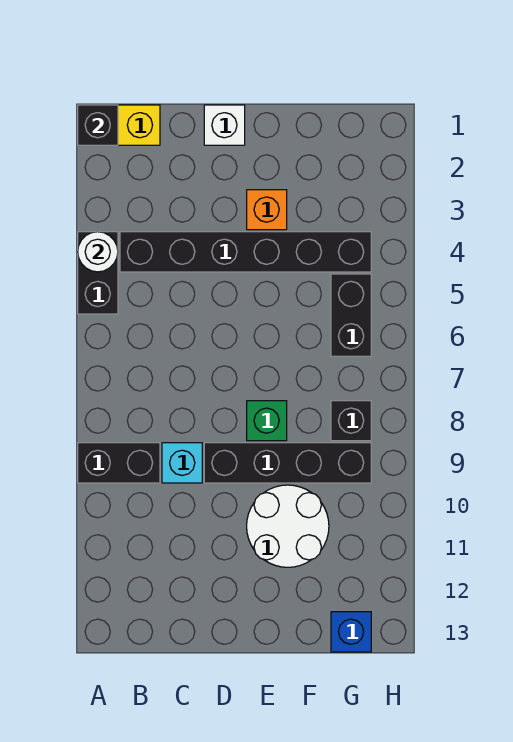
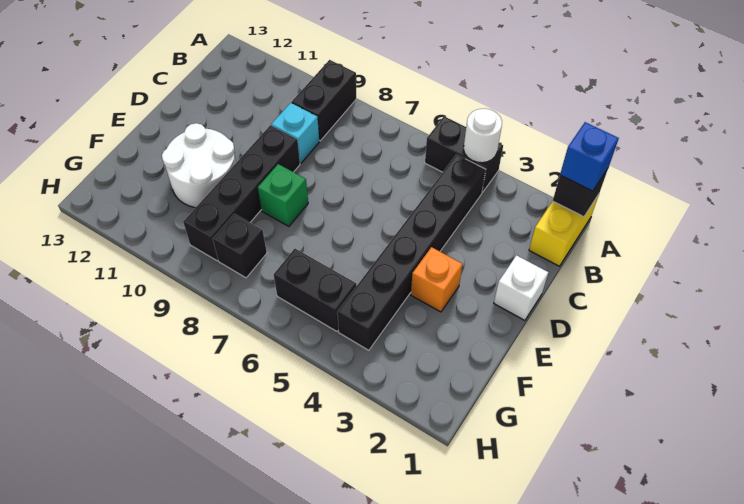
blue brick G13 level 1 -> blue brick A1 level 3

